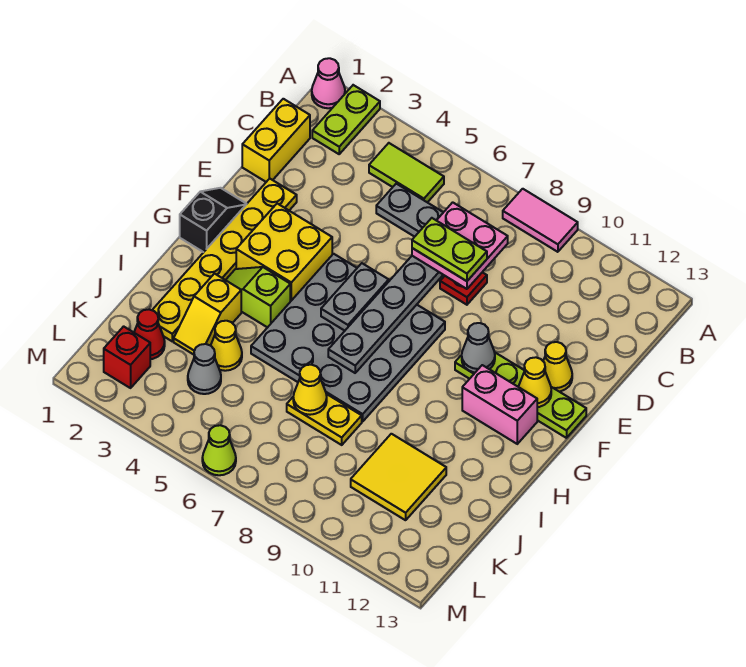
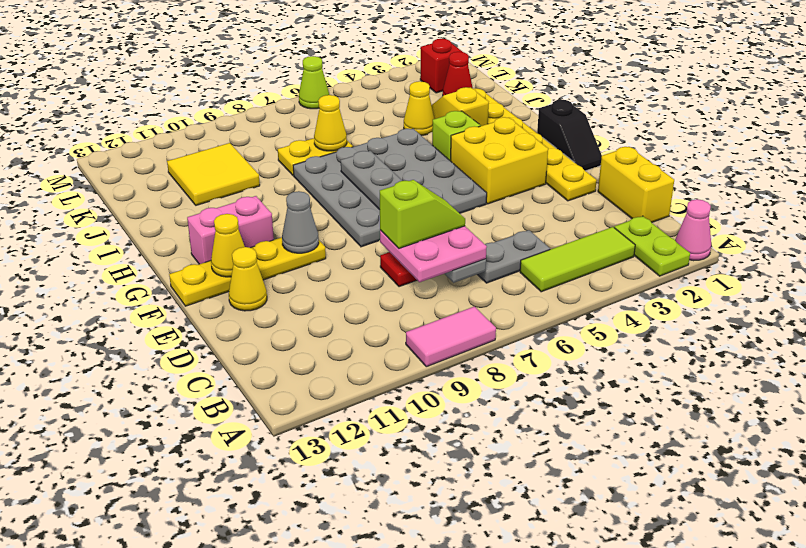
lime tile B4:B5 level 1 -> lime tile B3:B5 level 1
lime plate D7:D8 level 4 -> lime slope D7:D8 level 4 top 8
grey plate F6:G6 level 2 -> none
lime plate F10:F13 level 1 -> yellow plate F10:F13 level 1
grey cone K4 level 1 -> none

